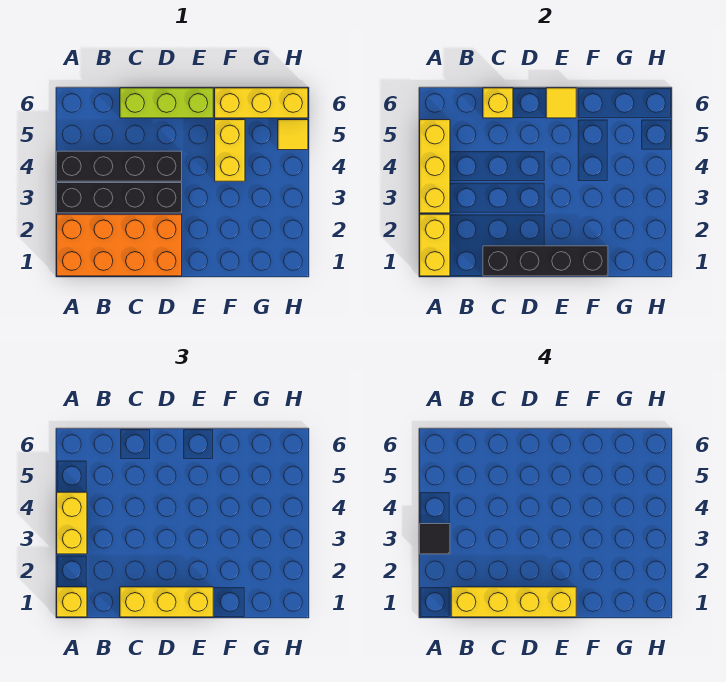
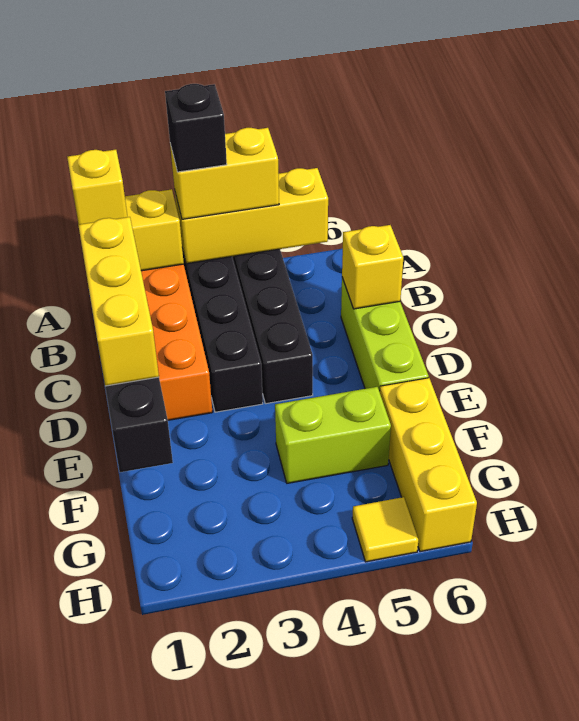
black tile A3 level 4 -> black brick A3 level 4
yellow brick B1:E1 level 4 -> none
yellow tile E6 level 2 -> none
yellow brick F4:F5 level 1 -> lime brick F4:F5 level 1

